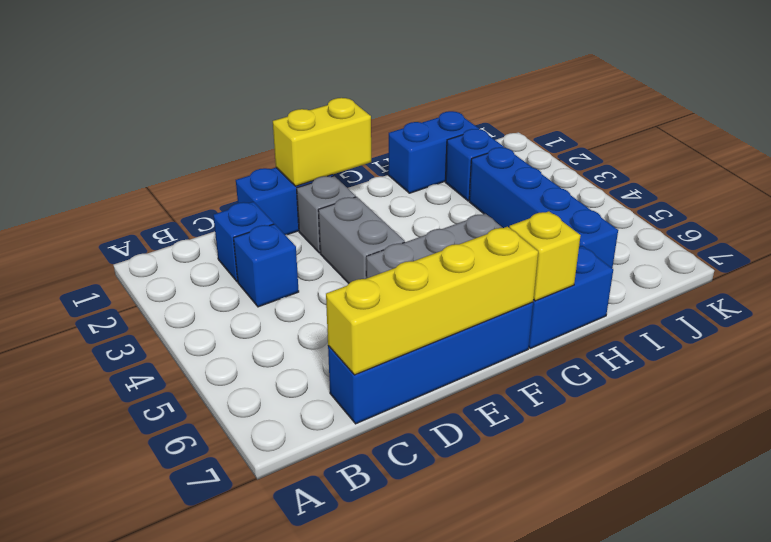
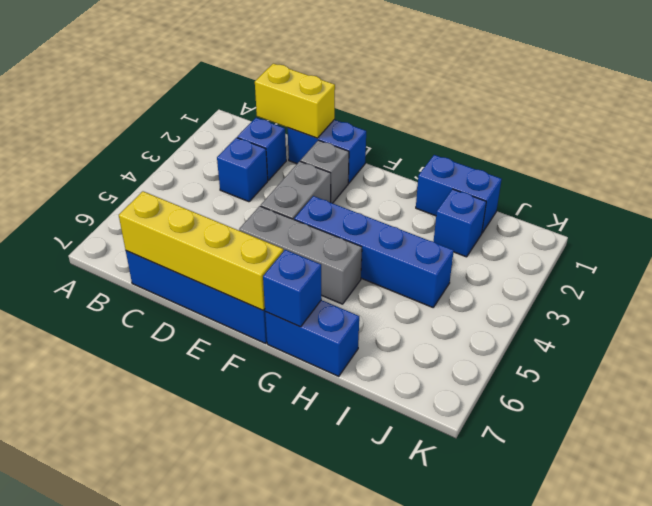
yellow brick E1:F1 level 2 -> yellow brick C1:D1 level 2
yellow brick G7 level 2 -> blue brick G7 level 2
blue brick I3:I6 level 1 -> blue brick F4:I4 level 1

